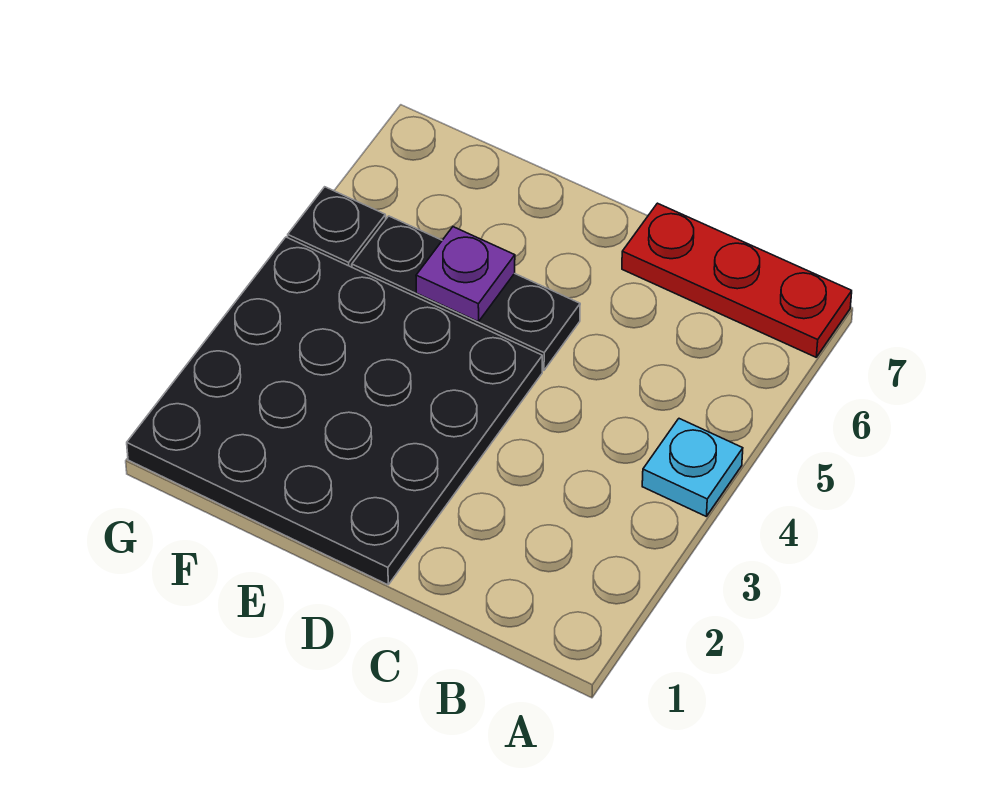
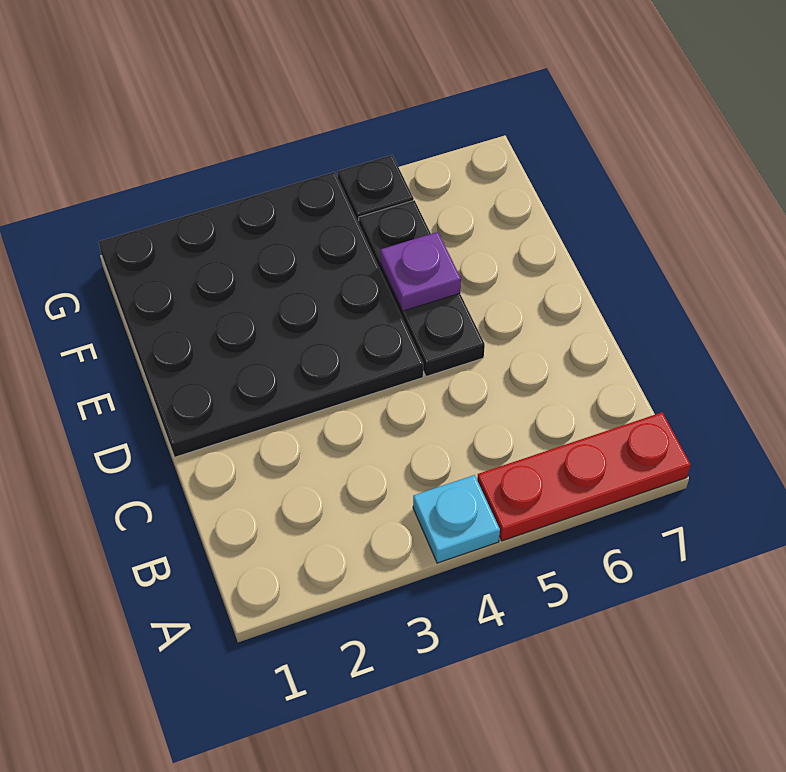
red plate A7:C7 level 1 -> red plate A5:A7 level 1

